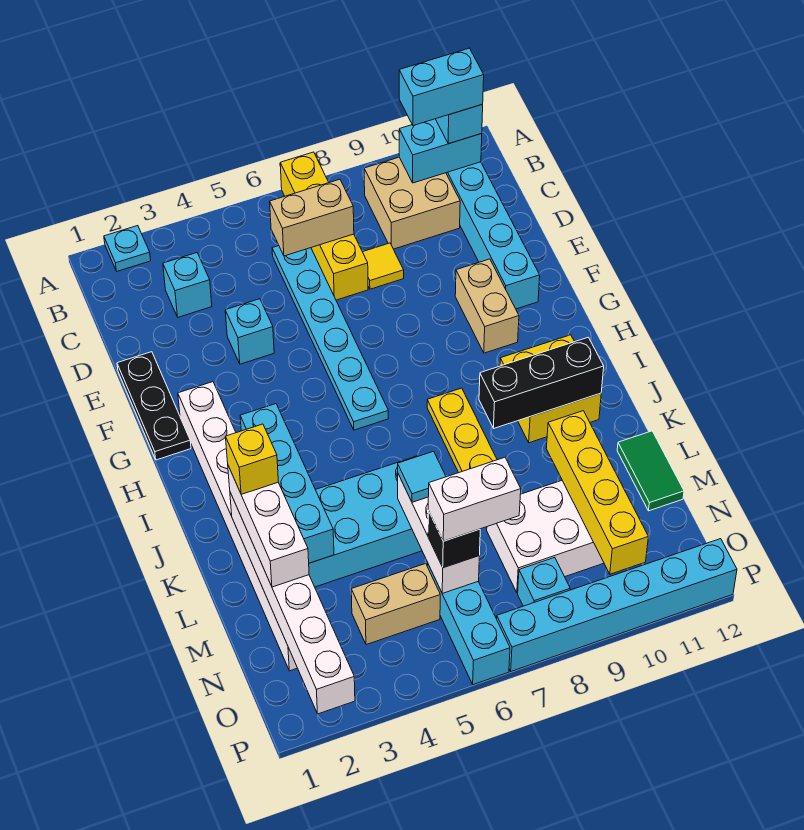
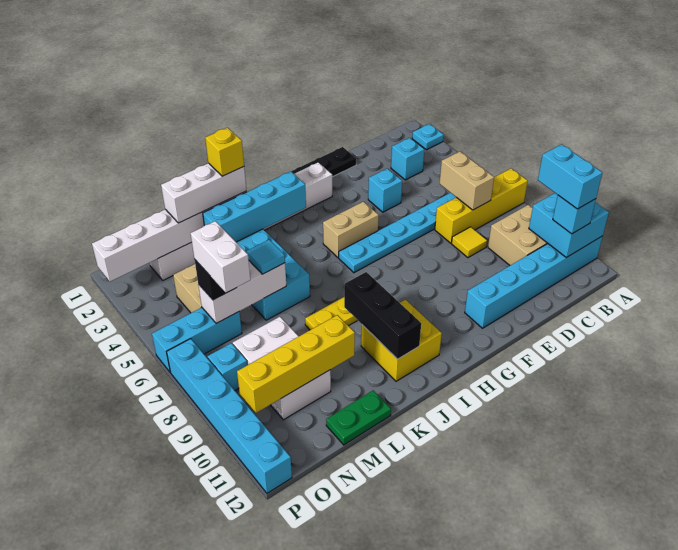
cyan brick B10:B11 level 2 -> cyan brick A10:B11 level 2
tan brick F10:G10 level 1 -> tan brick G5:H5 level 1
green tile L12:M12 level 1 -> green plate L12:M12 level 1

